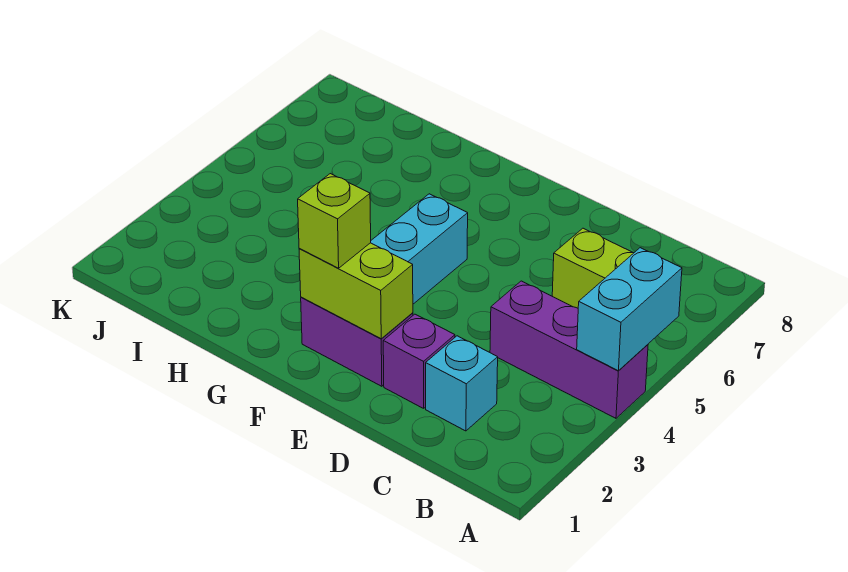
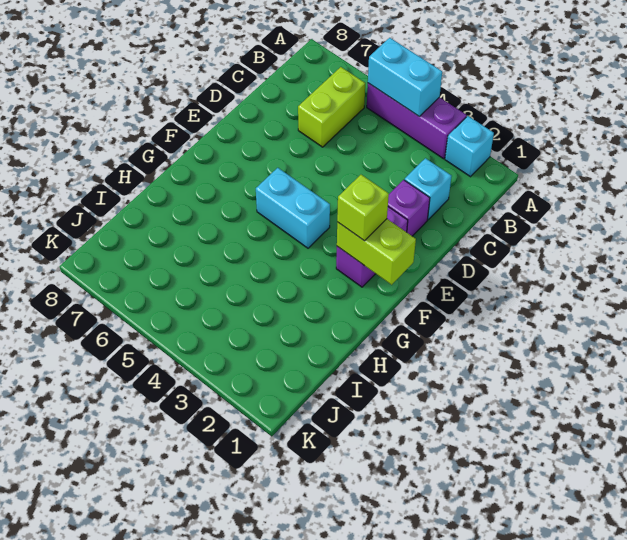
none -> cyan brick A2 level 1
purple brick A4:C4 level 1 -> purple brick A3:A5 level 1
lime brick E2:F2 level 2 -> lime brick F1:F2 level 2

